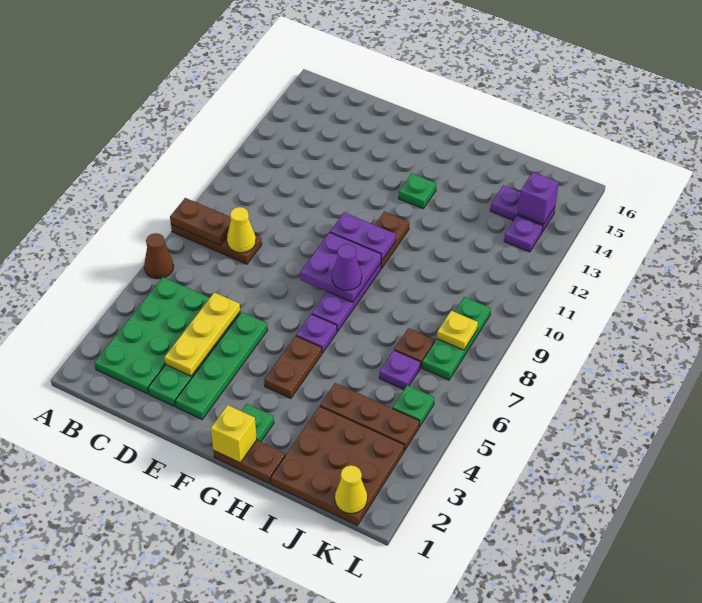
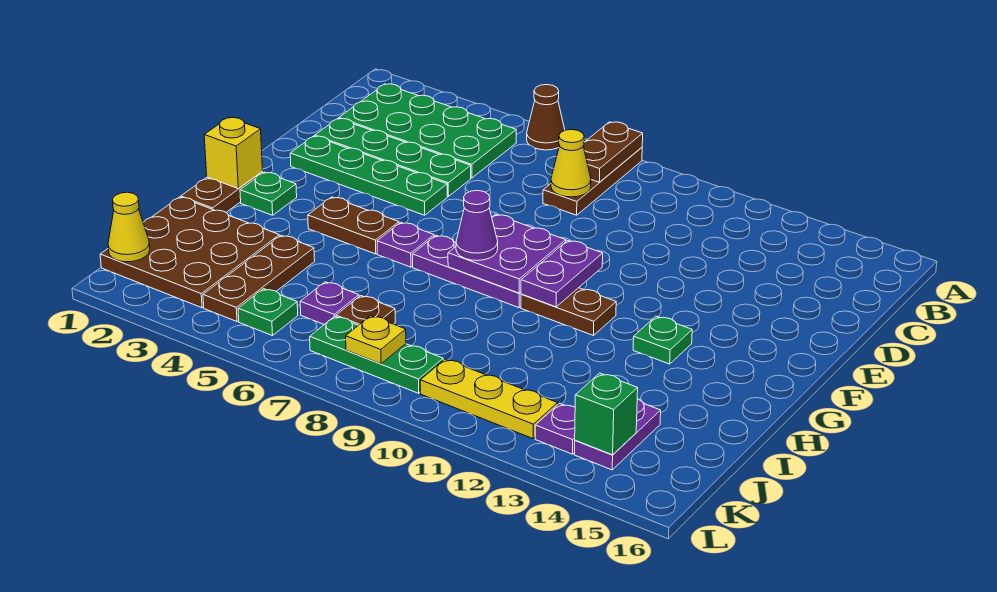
yellow plate D3:D5 level 2 -> yellow plate K10:K12 level 1
purple brick K14 level 2 -> green brick K14 level 2

